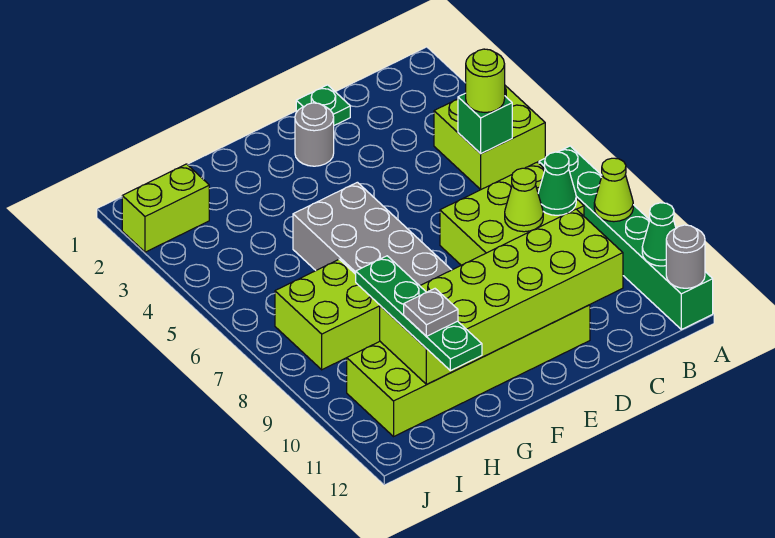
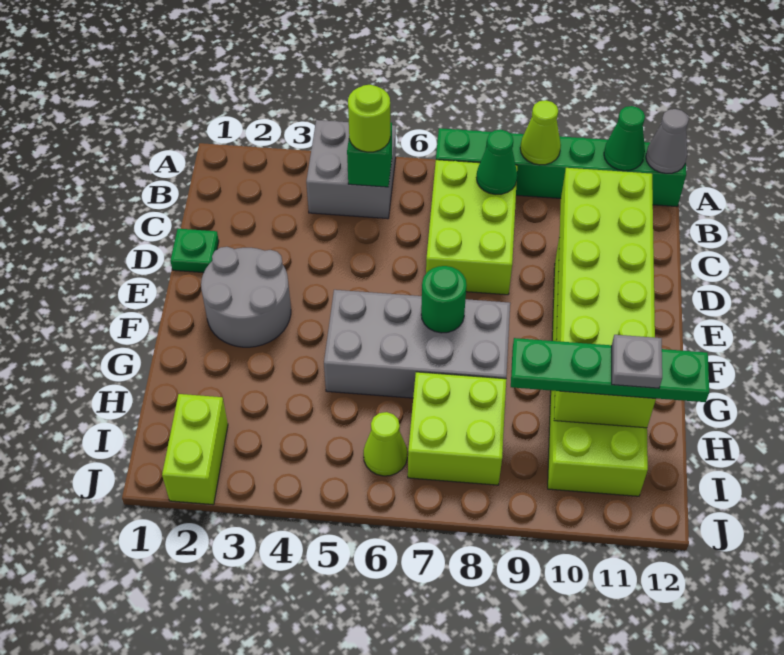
lime brick A4:B5 level 1 -> grey brick A4:B5 level 1
grey round brick A12 level 2 -> grey cone A12 level 2
lime cone C8 level 2 -> lime cone I6 level 1
grey round brick E2 level 1 -> grey round brick E2:F3 level 1
none -> green round brick F7 level 2

